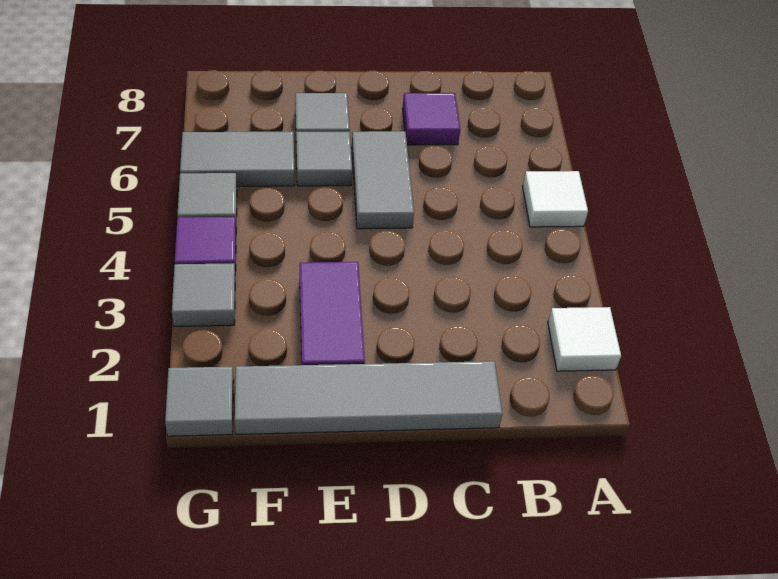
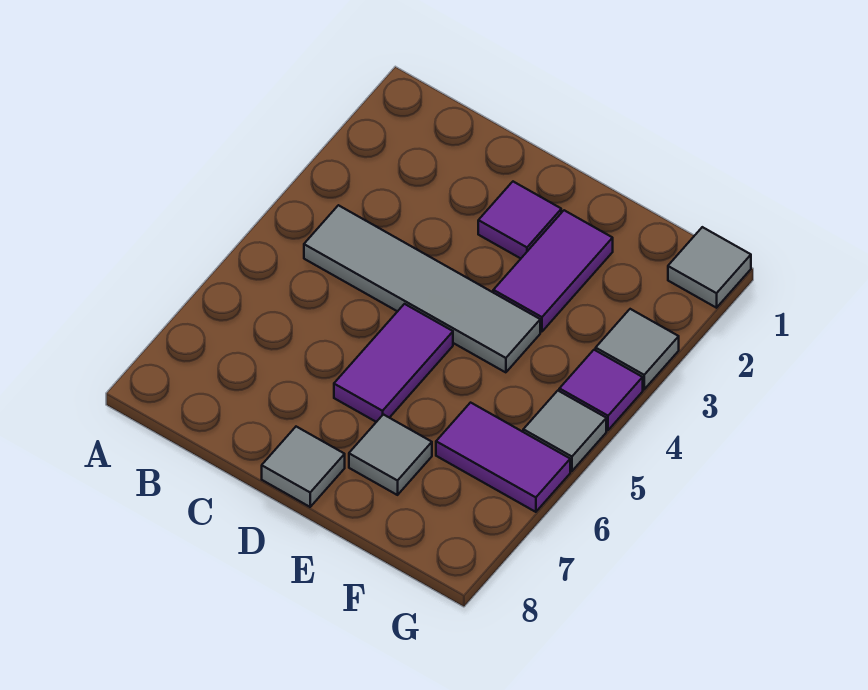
white tile A2 level 1 -> none
white tile A5 level 1 -> none
grey tile C1:F1 level 1 -> grey tile B4:E4 level 1
purple tile C7 level 1 -> purple tile D2 level 1
grey tile D5:D6 level 1 -> purple tile D5:D6 level 1
grey tile E6 level 1 -> grey tile D8 level 1
grey tile F6:G6 level 1 -> purple tile F6:G6 level 1

